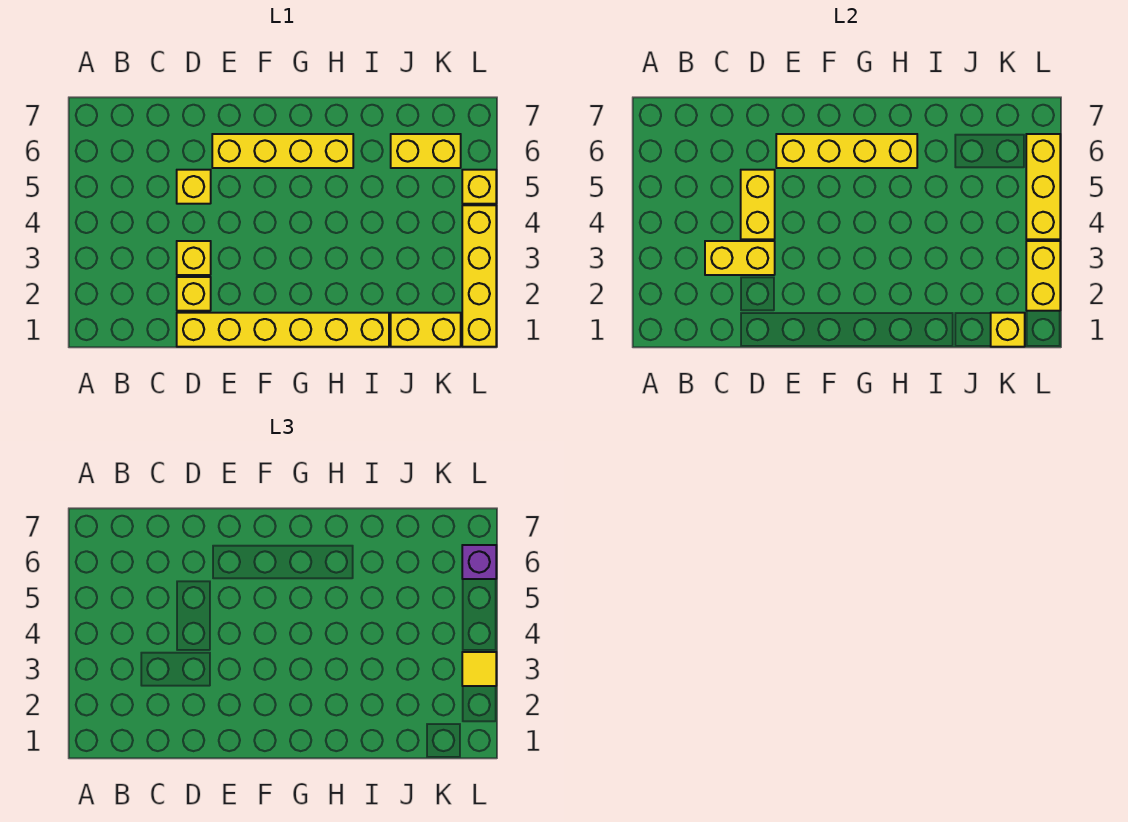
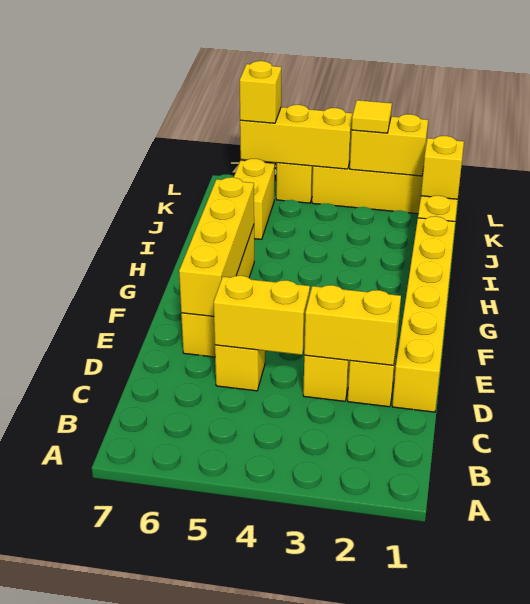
yellow brick C3:D3 level 2 -> yellow brick D2:D3 level 2
purple brick L6 level 3 -> yellow brick L6 level 3

